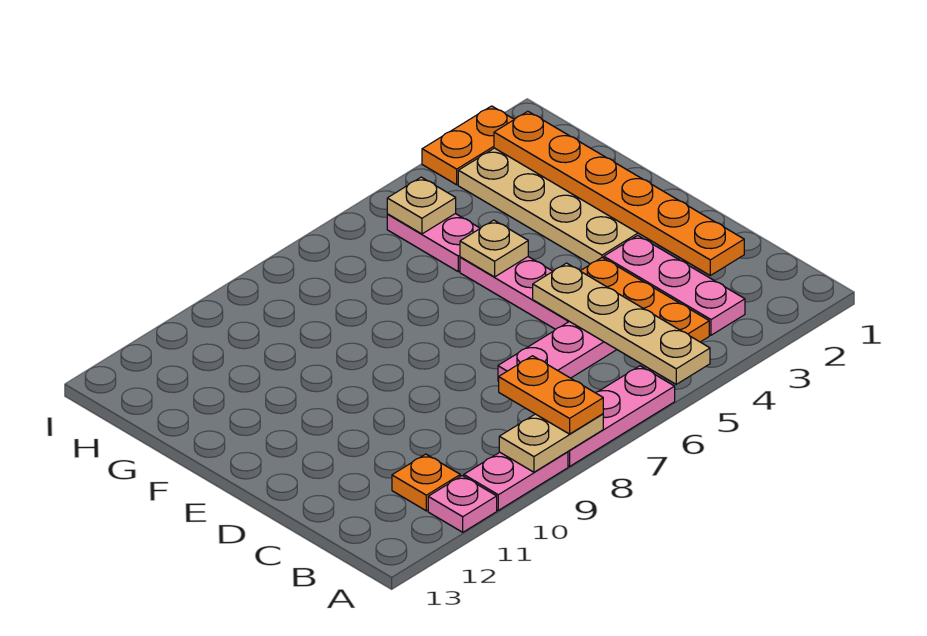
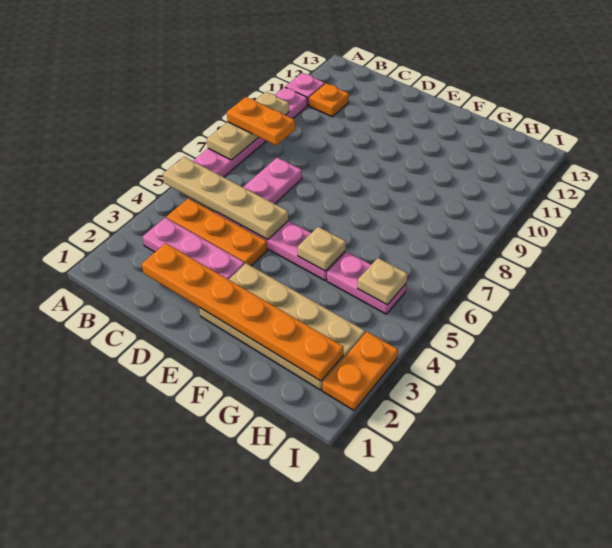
tan plate A8:A9 level 2 -> tan plate A7:A9 level 2

